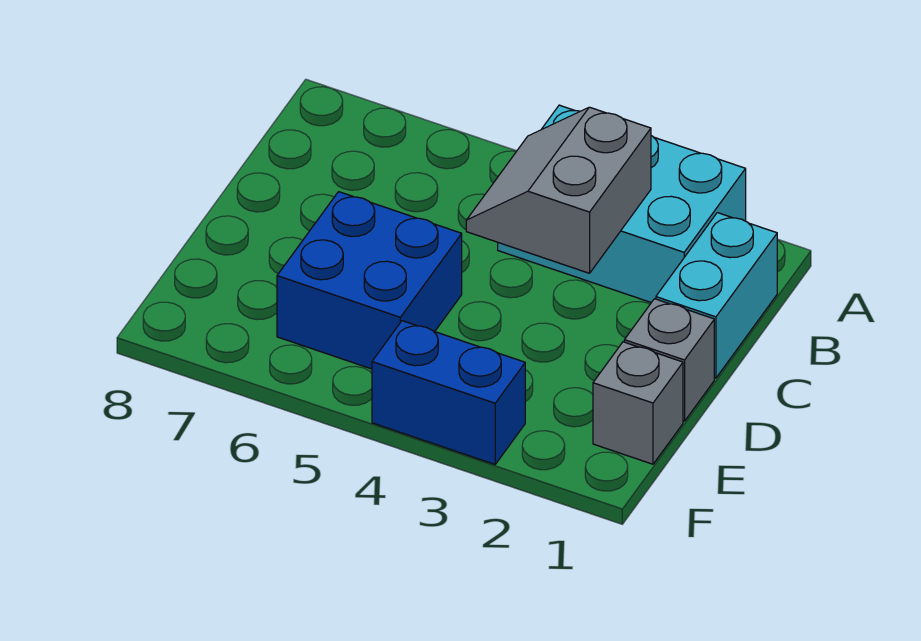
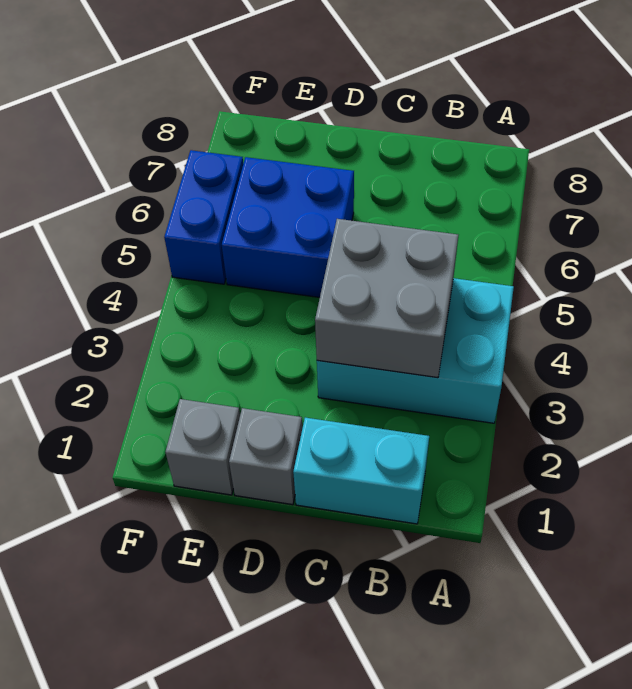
cyan brick A2:B4 level 1 -> cyan brick A3:C4 level 1
grey slope B3:C4 level 2 top 3 -> grey brick B3:C4 level 2
blue brick F3:F4 level 1 -> blue brick F5:F6 level 1

